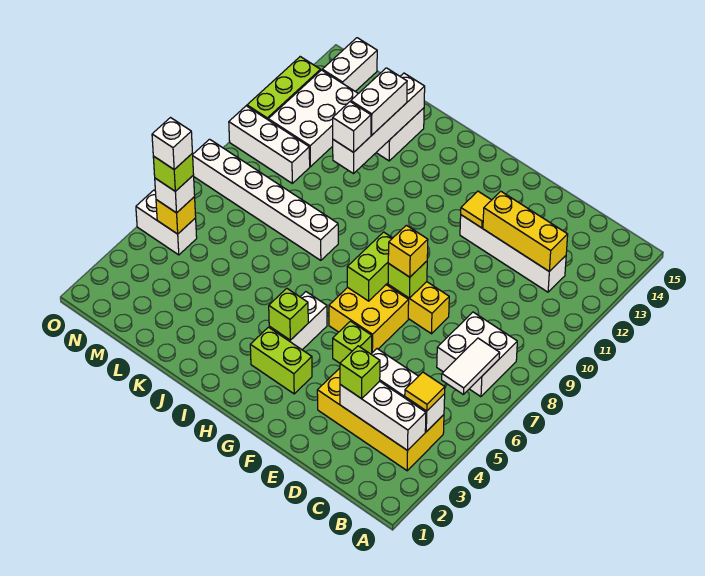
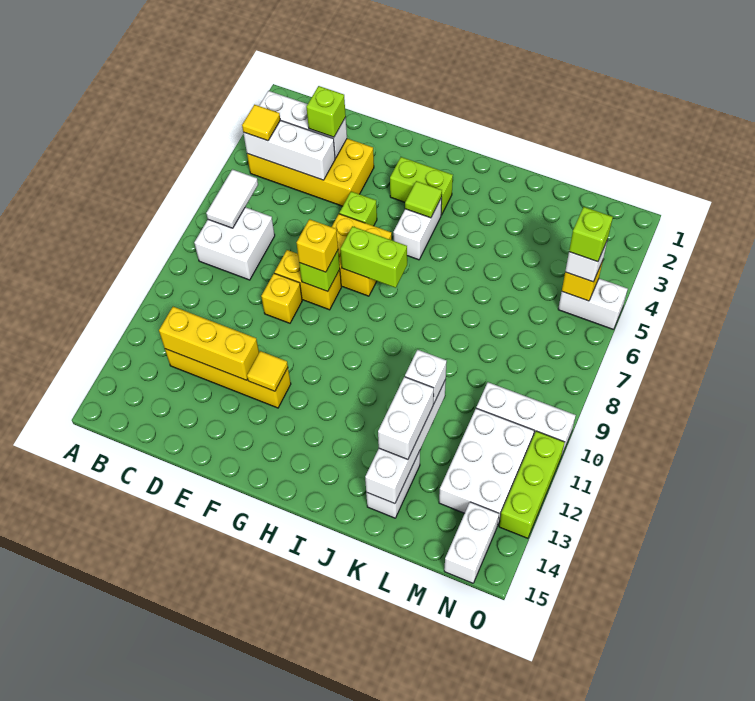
white brick C12:F12 level 1 -> yellow brick C12:F12 level 1
none -> yellow brick E9 level 1
lime brick G7:G8 level 2 -> lime brick G7:H7 level 2
lime brick H4 level 2 -> lime tile H4 level 2
white brick J8:O8 level 1 -> none
white brick N5 level 5 -> none

